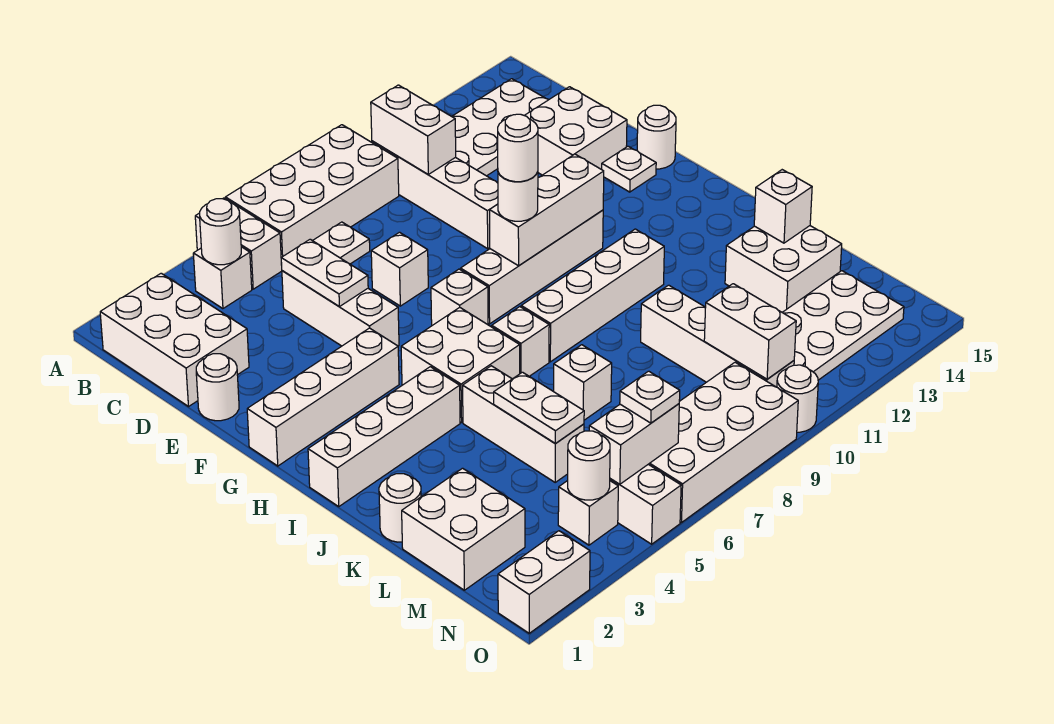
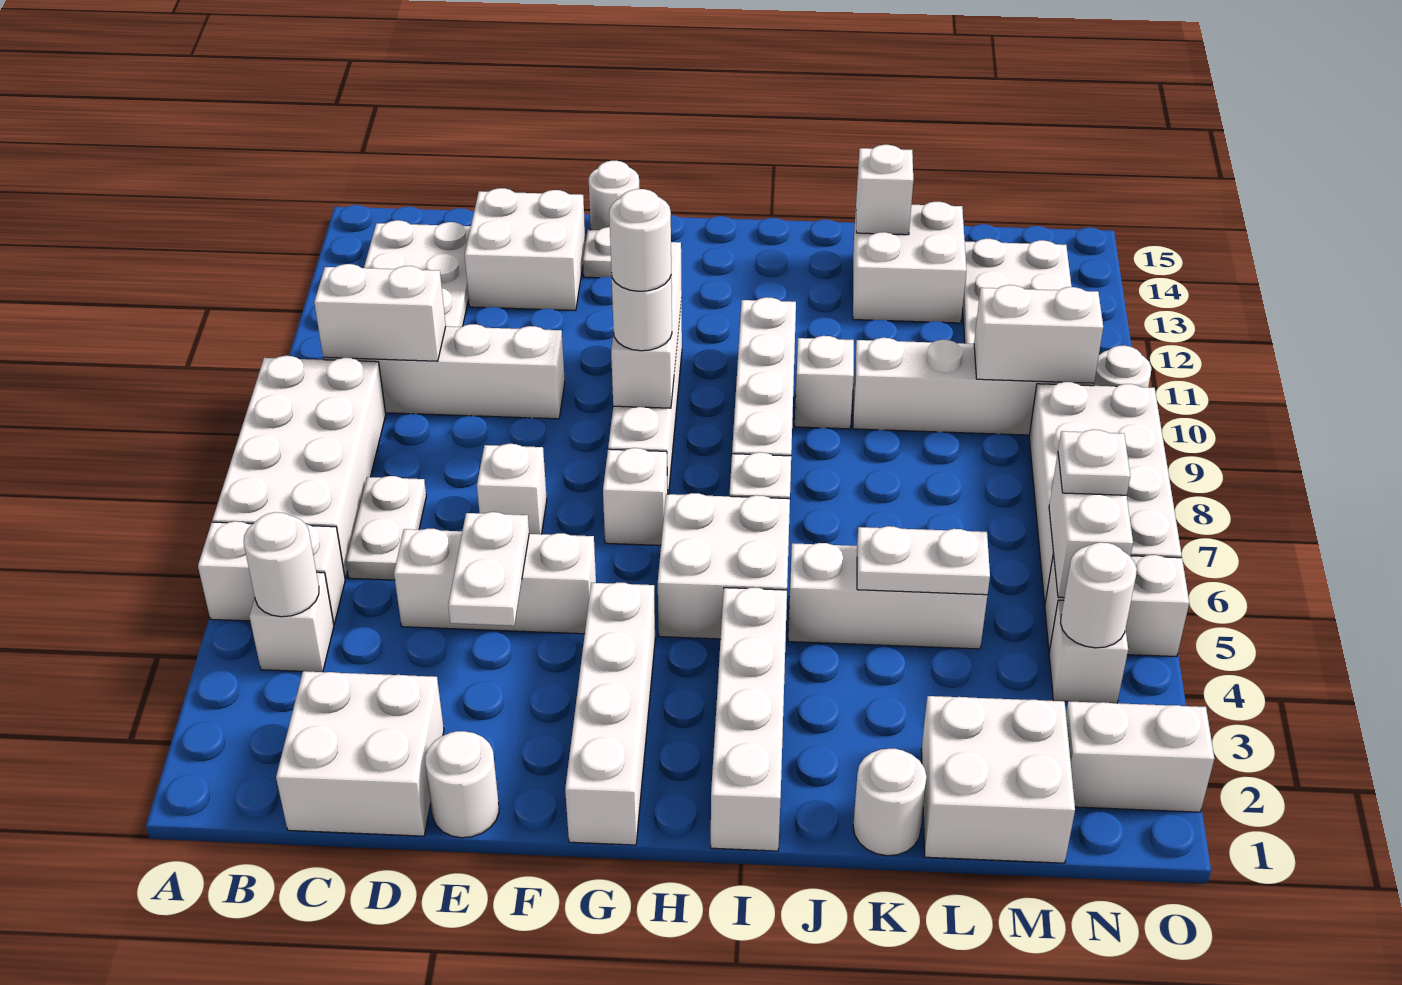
white brick B1:D2 level 1 -> white brick C1:D2 level 1
white plate D5:E5 level 2 -> white plate E4:E5 level 2
white brick K7 level 1 -> white brick J10 level 1
white brick O1:O2 level 1 -> white brick N2:O2 level 1

